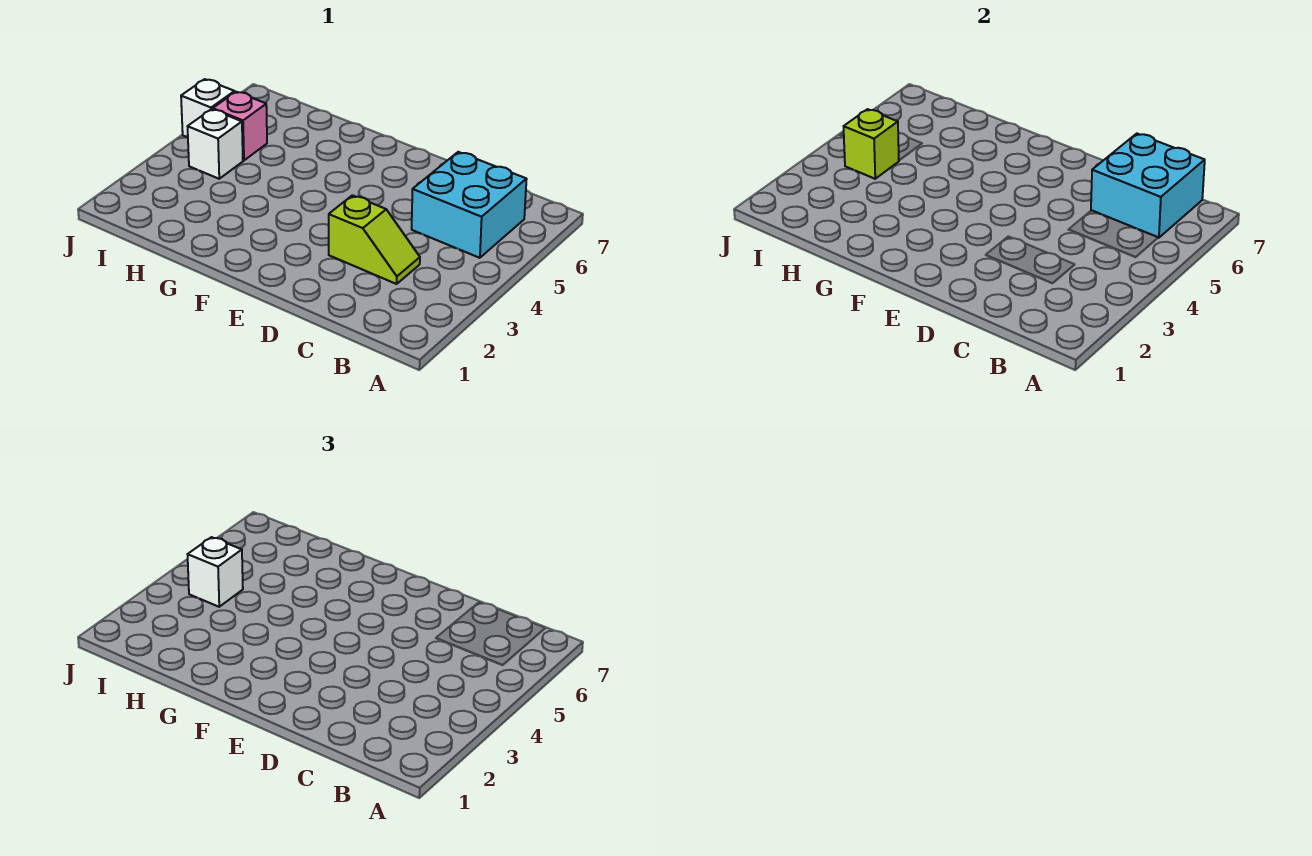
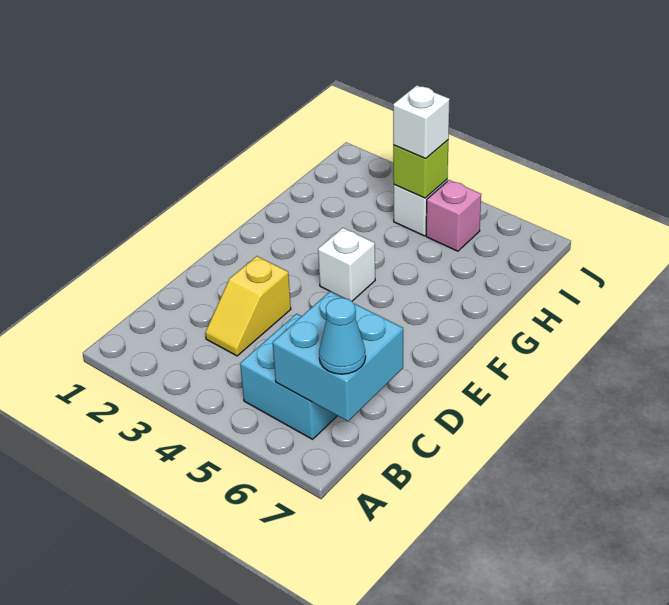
none -> cyan cone B7 level 3
lime slope C3:D3 level 1 top D -> yellow slope C3:D3 level 1 top D
white brick J5 level 1 -> white brick F4 level 1

